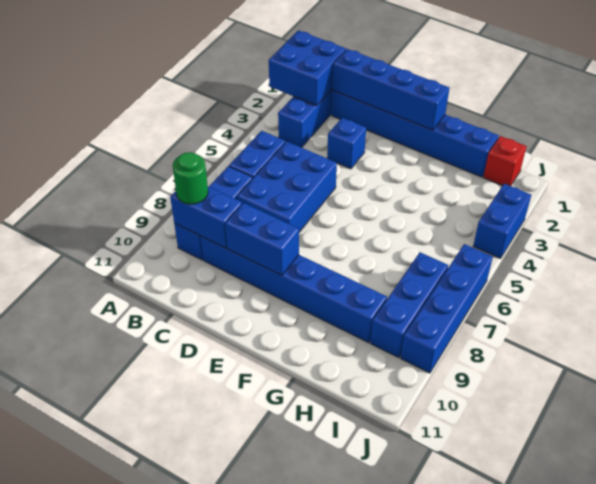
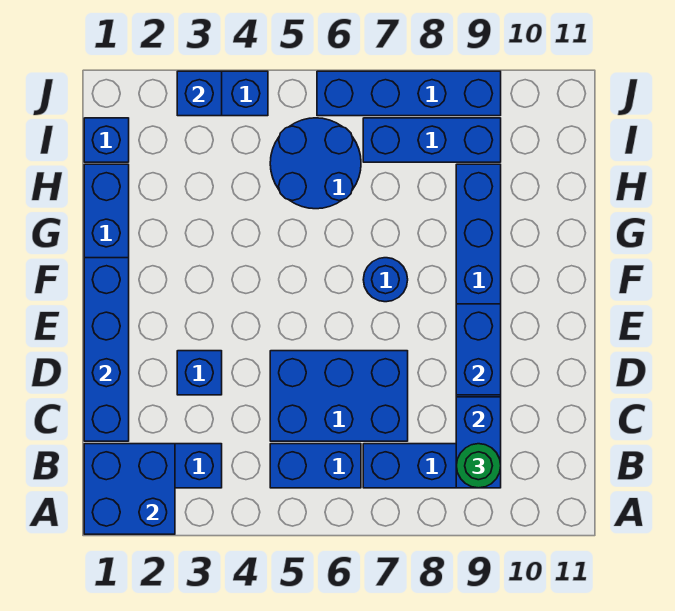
none -> blue round brick F7 level 1
none -> blue round brick H5:I6 level 1
red brick I1 level 1 -> blue brick I1 level 1
none -> blue brick J3 level 2

